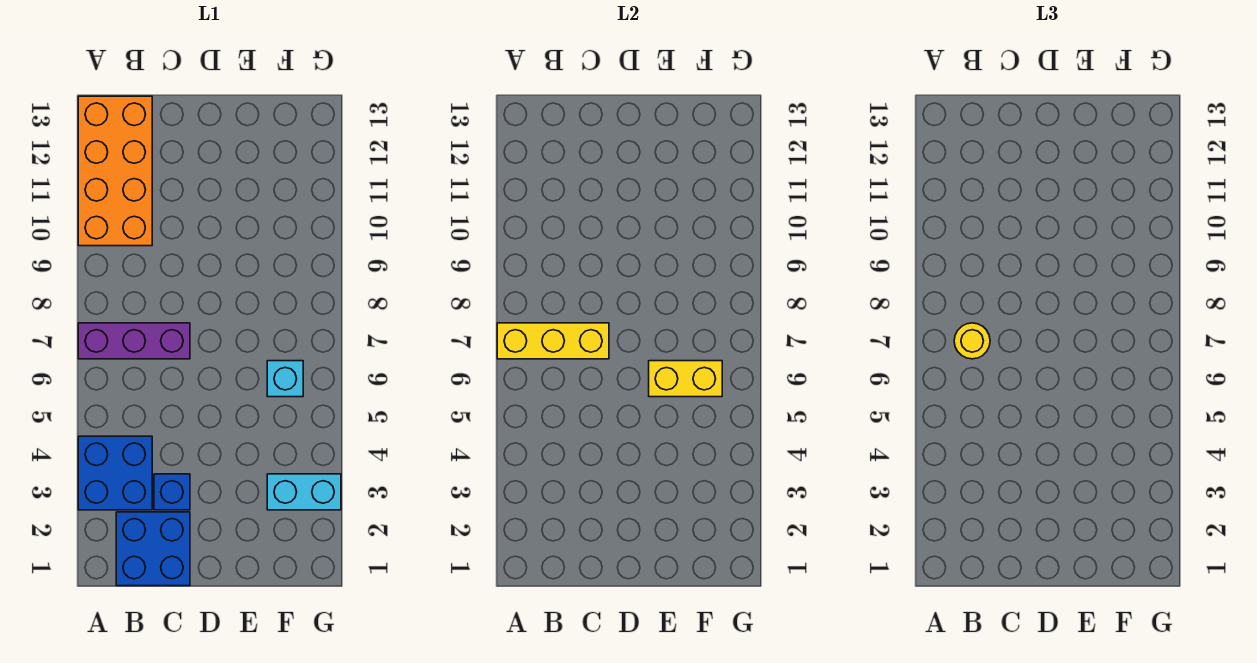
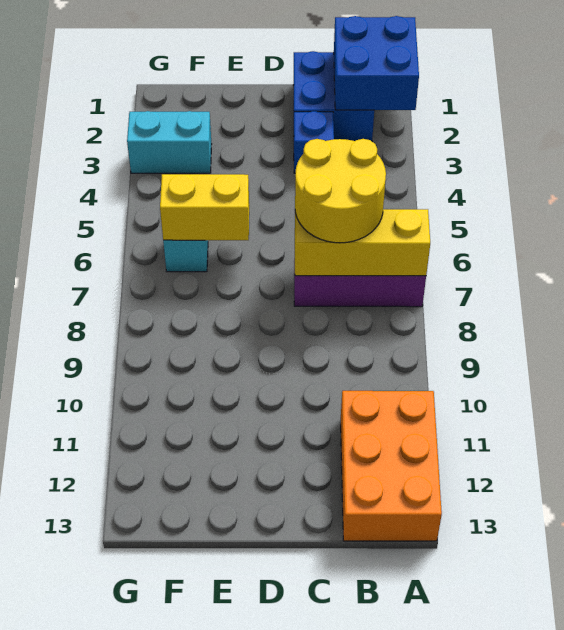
blue brick A3:B4 level 1 -> blue brick A1:B2 level 2
orange brick A10:B13 level 1 -> orange brick A11:B13 level 1
yellow round brick B7 level 3 -> yellow round brick B6:C7 level 3

